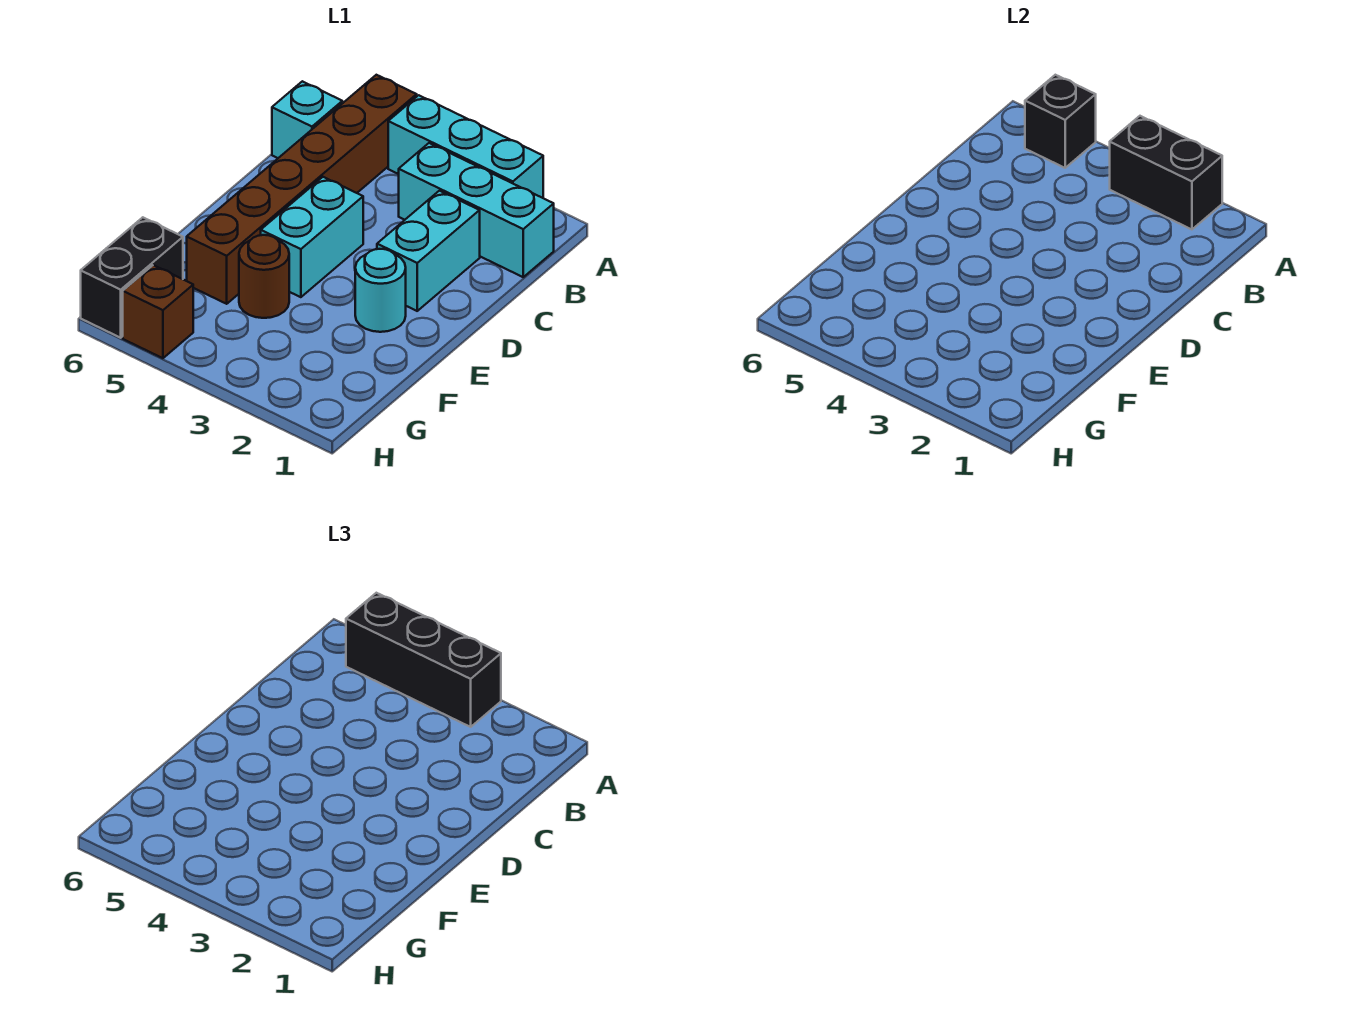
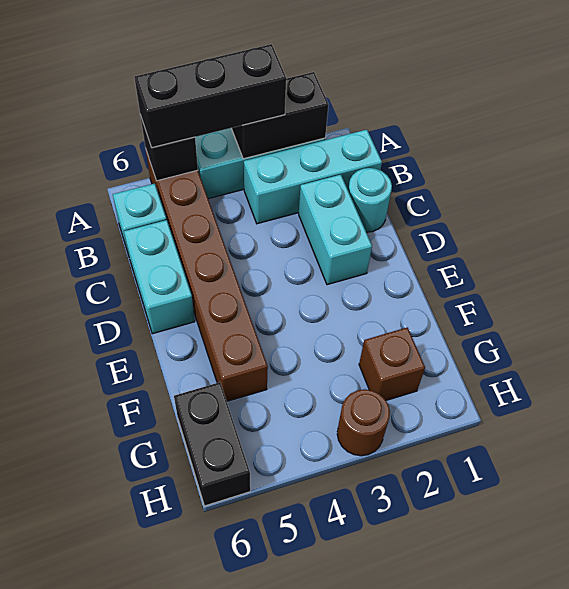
cyan brick D4:E4 level 1 -> cyan brick C6:D6 level 1
cyan round brick E2 level 1 -> cyan round brick C1 level 1
brown round brick F4 level 1 -> brown round brick H3 level 1
brown brick H5 level 1 -> brown brick G2 level 1

